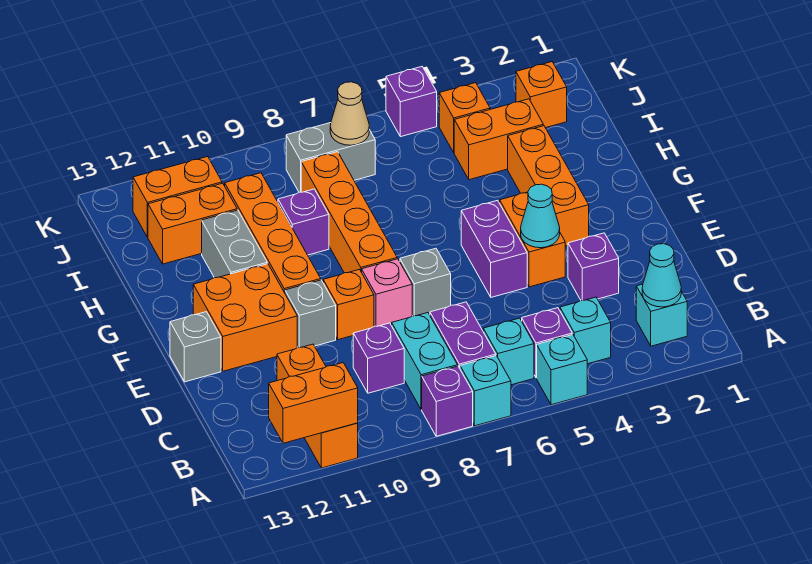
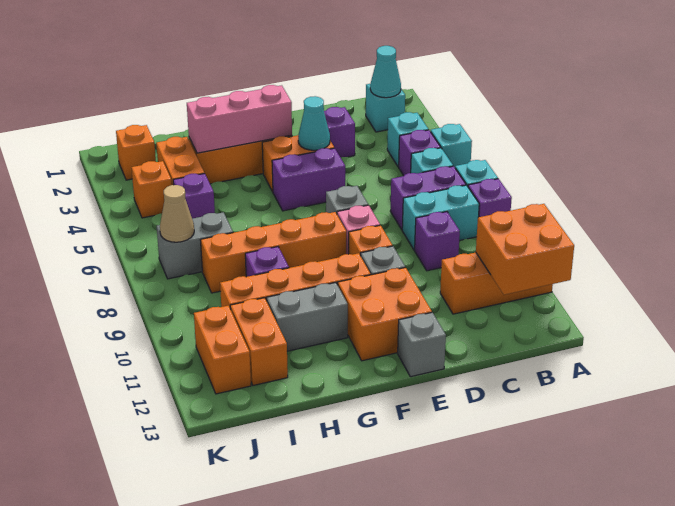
orange brick A11:A12 level 2 -> orange brick A11:B12 level 2
none -> pink brick F3:H3 level 2
grey brick J7:J8 level 1 -> grey brick I7:J7 level 1
purple brick K5 level 1 -> purple brick I5 level 1

